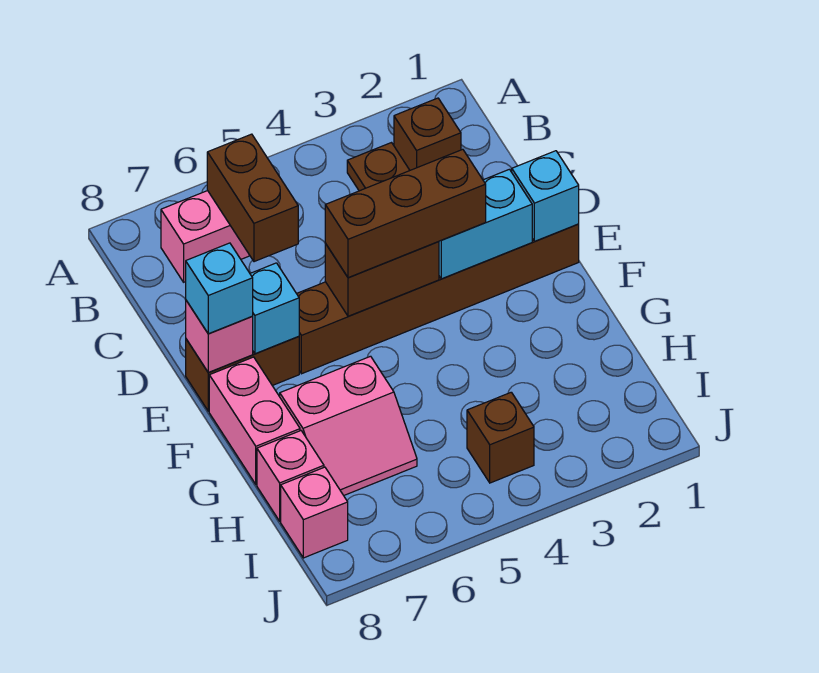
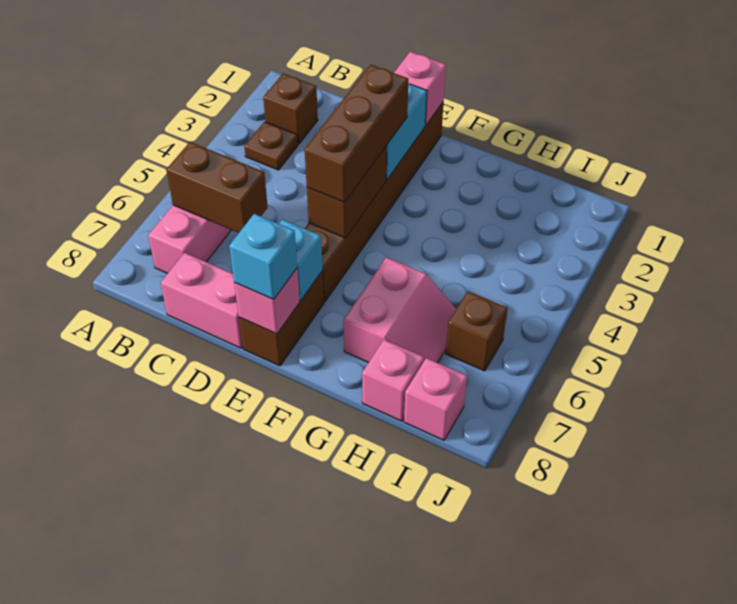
cyan brick E1 level 2 -> pink brick E1 level 2
pink brick F8:G8 level 1 -> pink brick C8:D8 level 1
brown brick I4 level 1 -> brown brick I6 level 1

